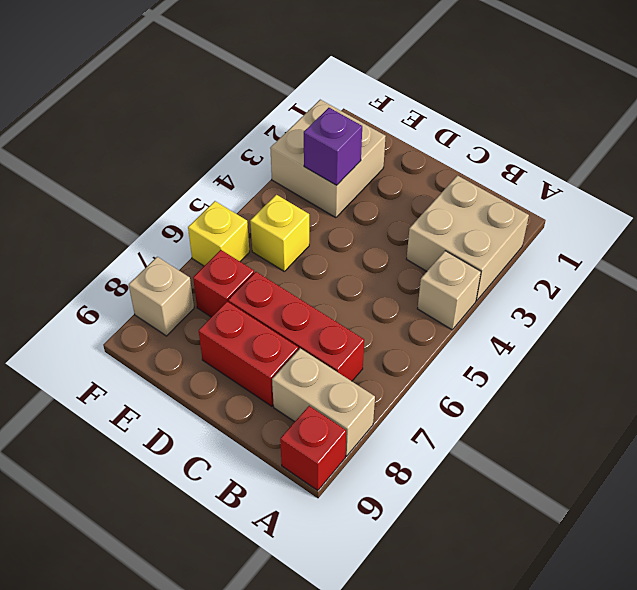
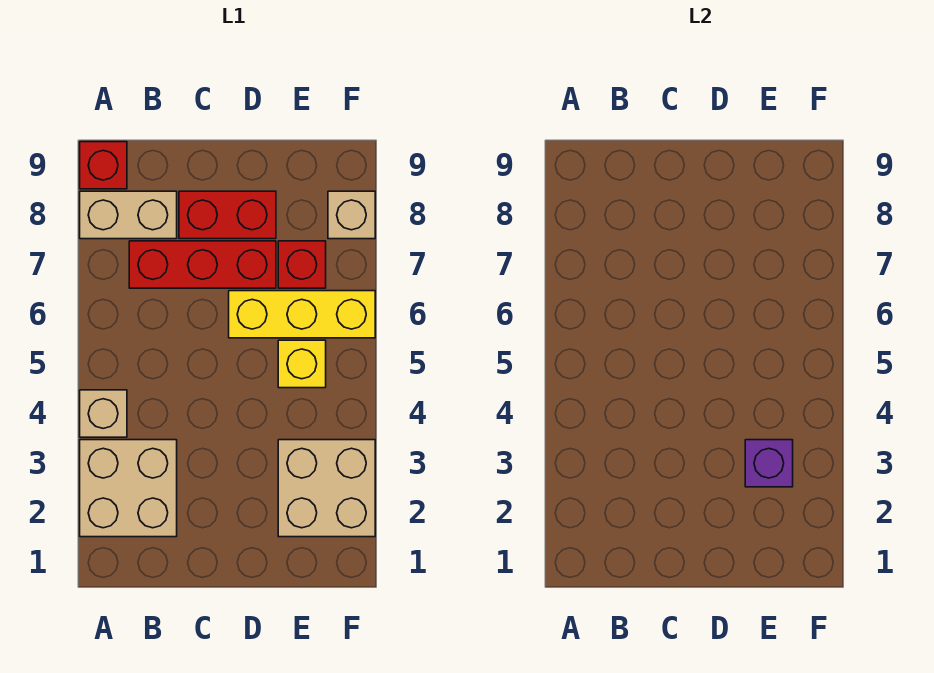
yellow brick F6 level 1 -> yellow brick D6:F6 level 1

